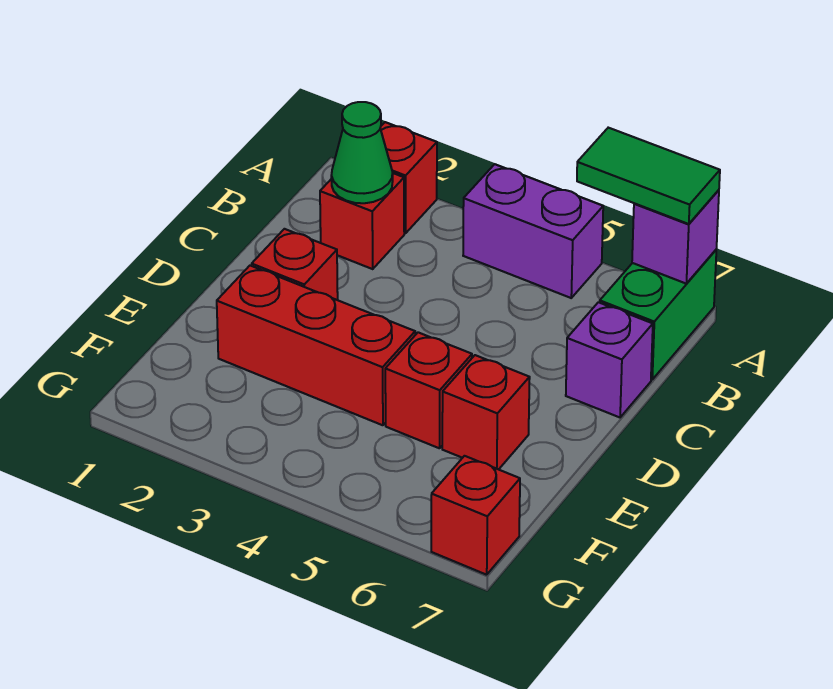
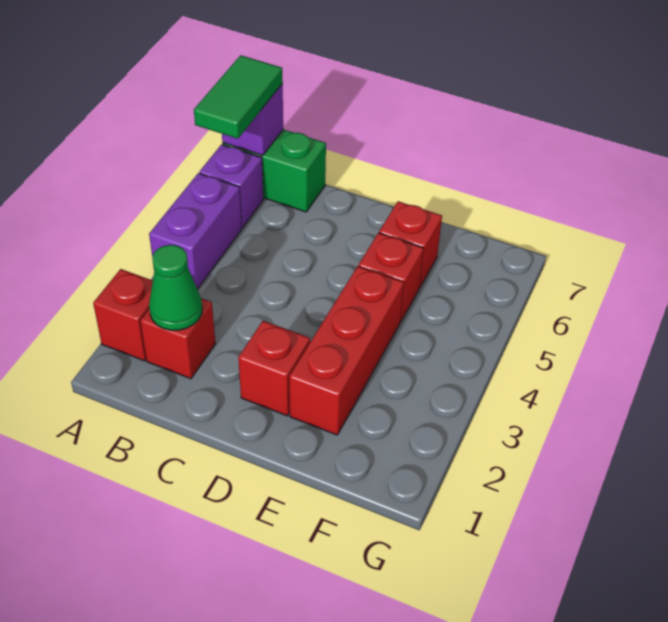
purple brick C7 level 1 -> purple brick A6 level 1
red brick G7 level 1 -> none

